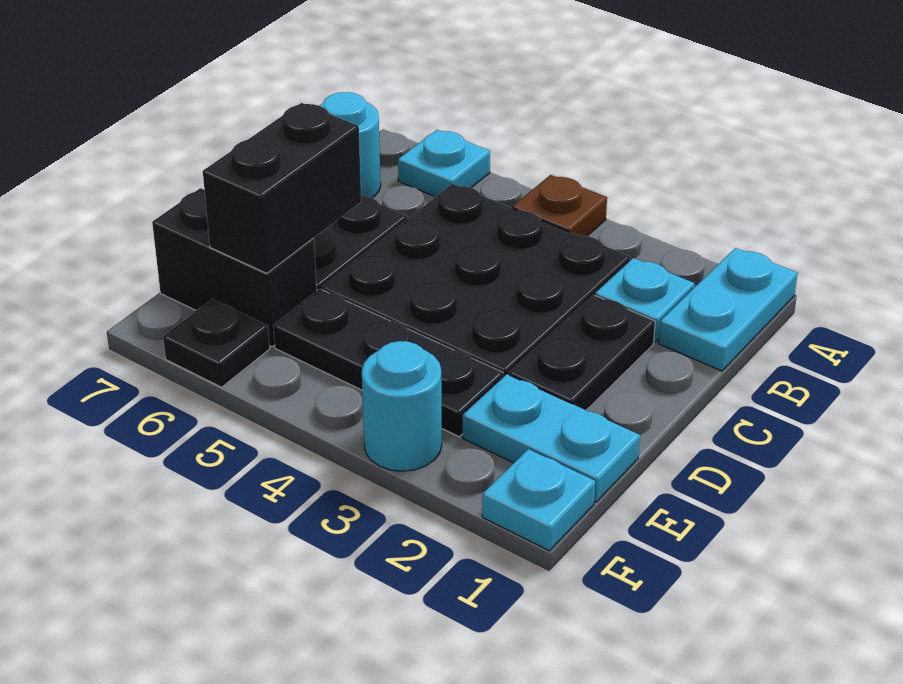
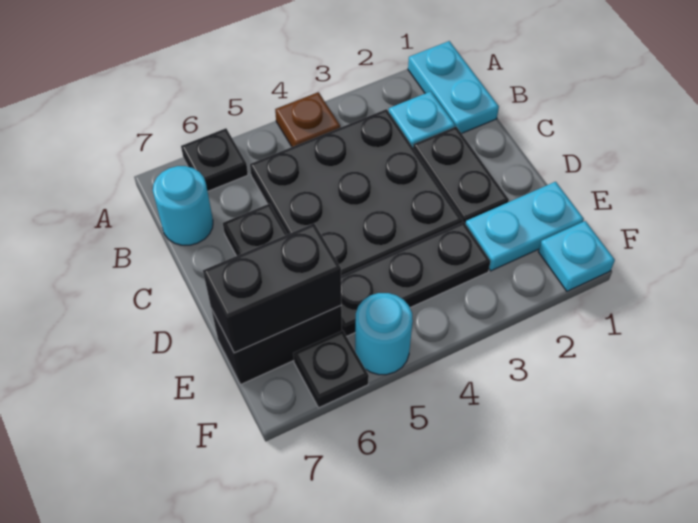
cyan plate A6 level 1 -> black plate A6 level 1
black brick D6:E6 level 2 -> black brick E6:E7 level 2
cyan round brick F3 level 1 -> cyan round brick F5 level 1

